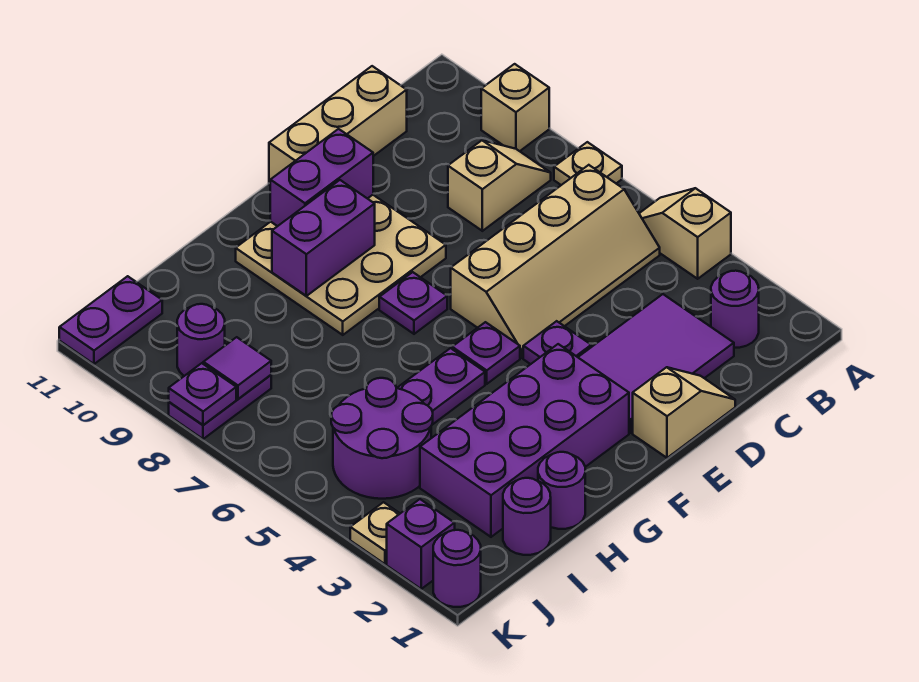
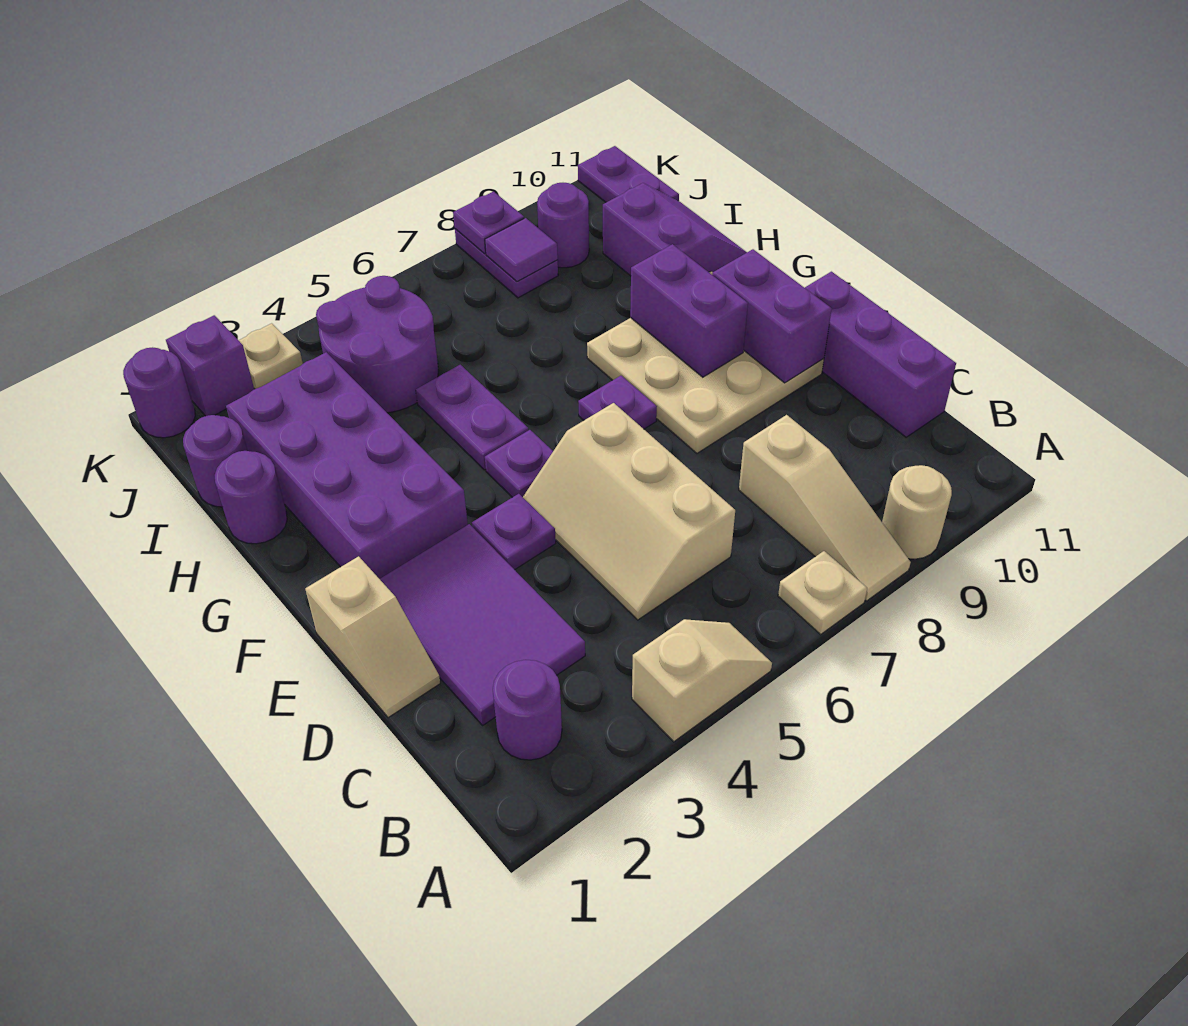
tan brick A9 level 1 -> tan round brick A9 level 1
tan slope B5:E6 level 1 top 6 -> tan slope C5:E6 level 1 top 6
tan slope B8:C8 level 1 top C -> tan slope A8:C8 level 1 top C
tan brick C11:E11 level 1 -> purple brick C11:E11 level 1
none -> purple slope H10:I11 level 1 top 10

